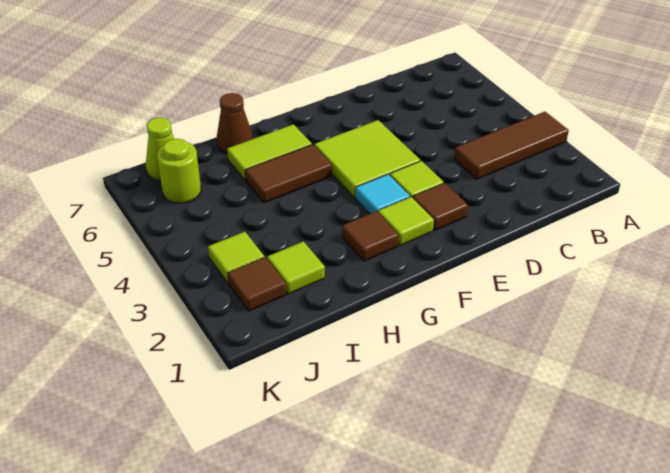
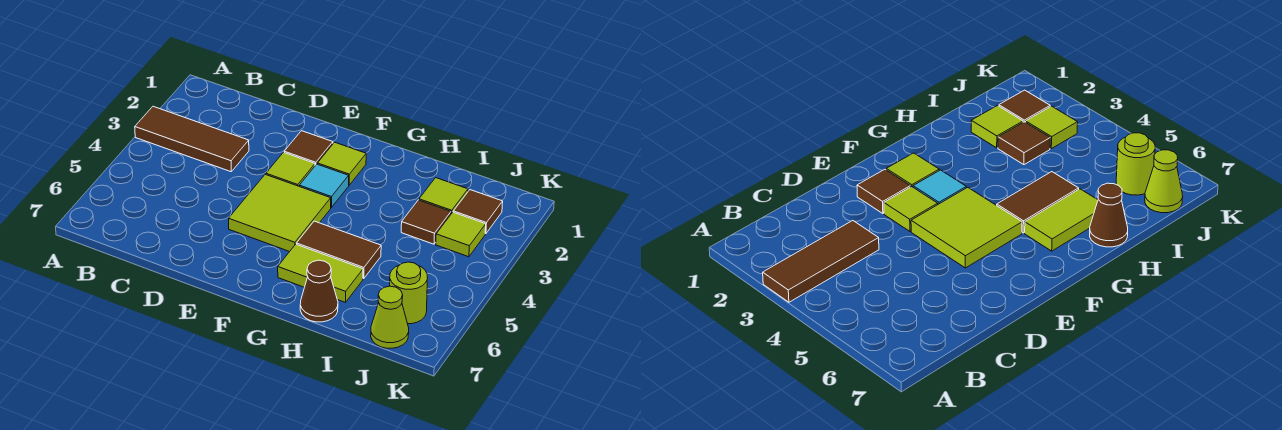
brown tile G2 level 1 -> brown tile I3 level 1

